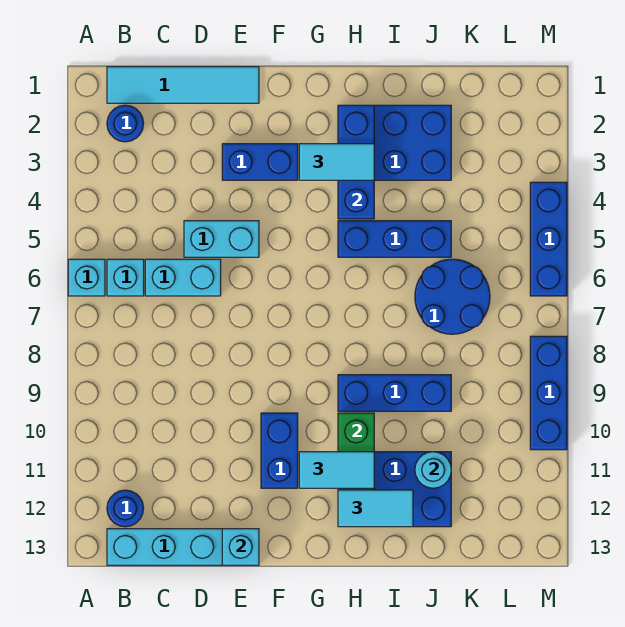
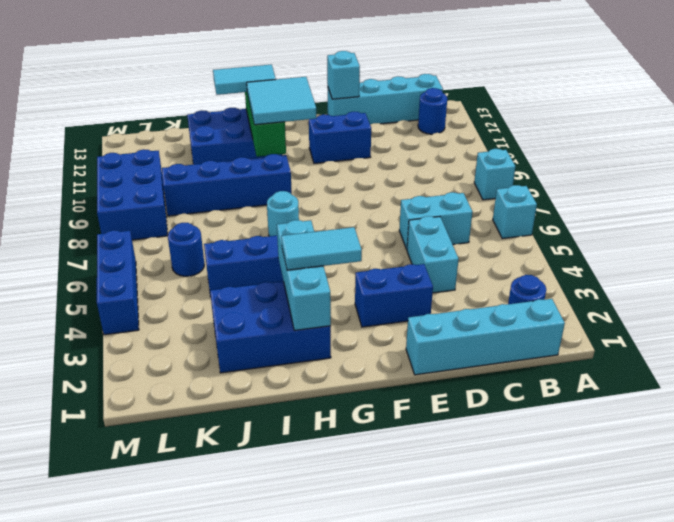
cyan tile B1:E1 level 1 -> cyan brick B1:E1 level 1
cyan brick B6 level 1 -> cyan brick A8 level 1
cyan brick D5:E5 level 1 -> cyan brick D4:D5 level 1
blue brick F10:F11 level 1 -> blue brick E11:F11 level 1
cyan tile G11:H11 level 3 -> cyan tile G10:H11 level 3
blue brick H2:H4 level 2 -> cyan brick H2:H4 level 2
blue brick H9:J9 level 1 -> blue brick H9:K9 level 1
blue round brick J6:K7 level 1 -> blue round brick K6 level 1
cyan round brick J11 level 2 -> cyan round brick H7 level 1
blue brick M8:M10 level 1 -> blue brick L8:M10 level 1

